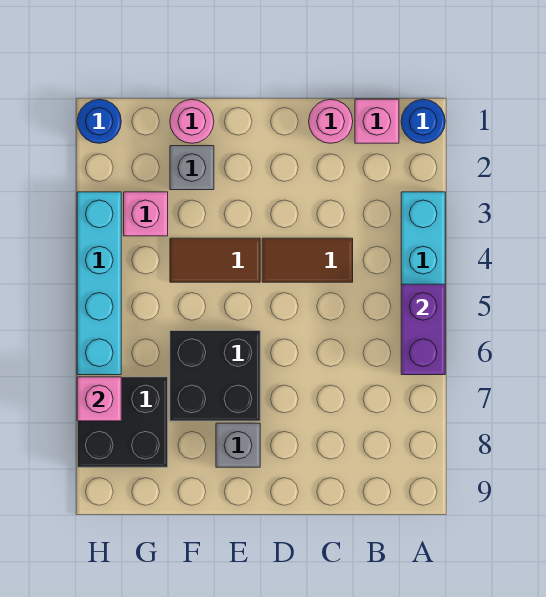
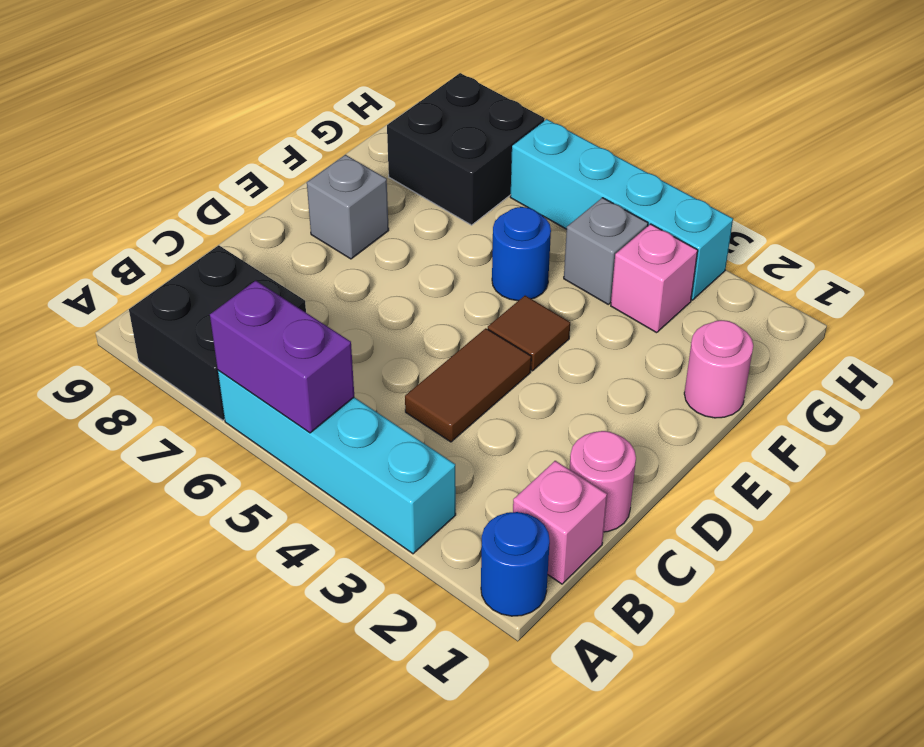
brown tile E4:F4 level 1 -> brown tile E4 level 1
black brick E6:F7 level 1 -> black brick A7:B8 level 1
grey brick F2 level 1 -> grey brick G4 level 1
blue round brick H1 level 1 -> blue round brick F5 level 1
pink brick H7 level 2 -> none

